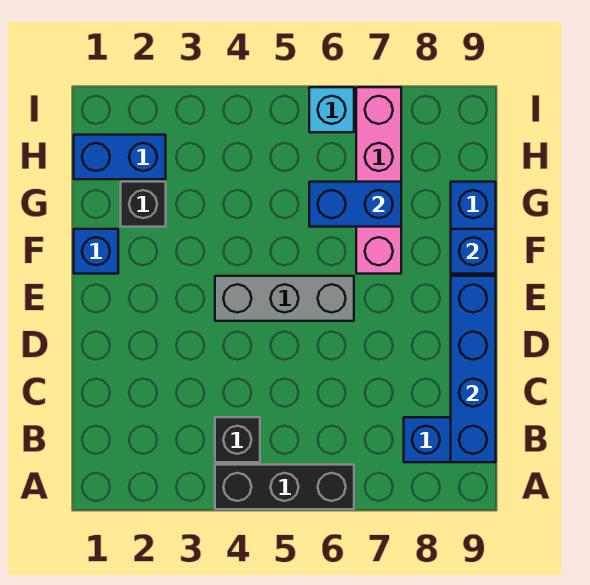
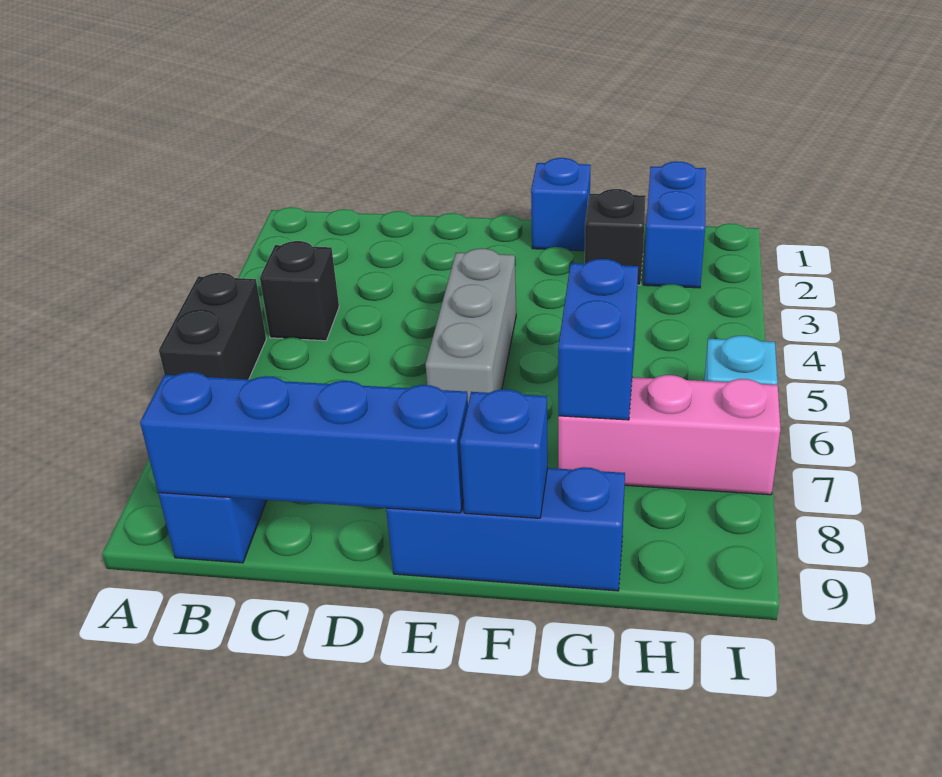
black brick A4:A6 level 1 -> black brick A5:A6 level 1
pink brick F7:I7 level 1 -> pink brick G7:I7 level 1

